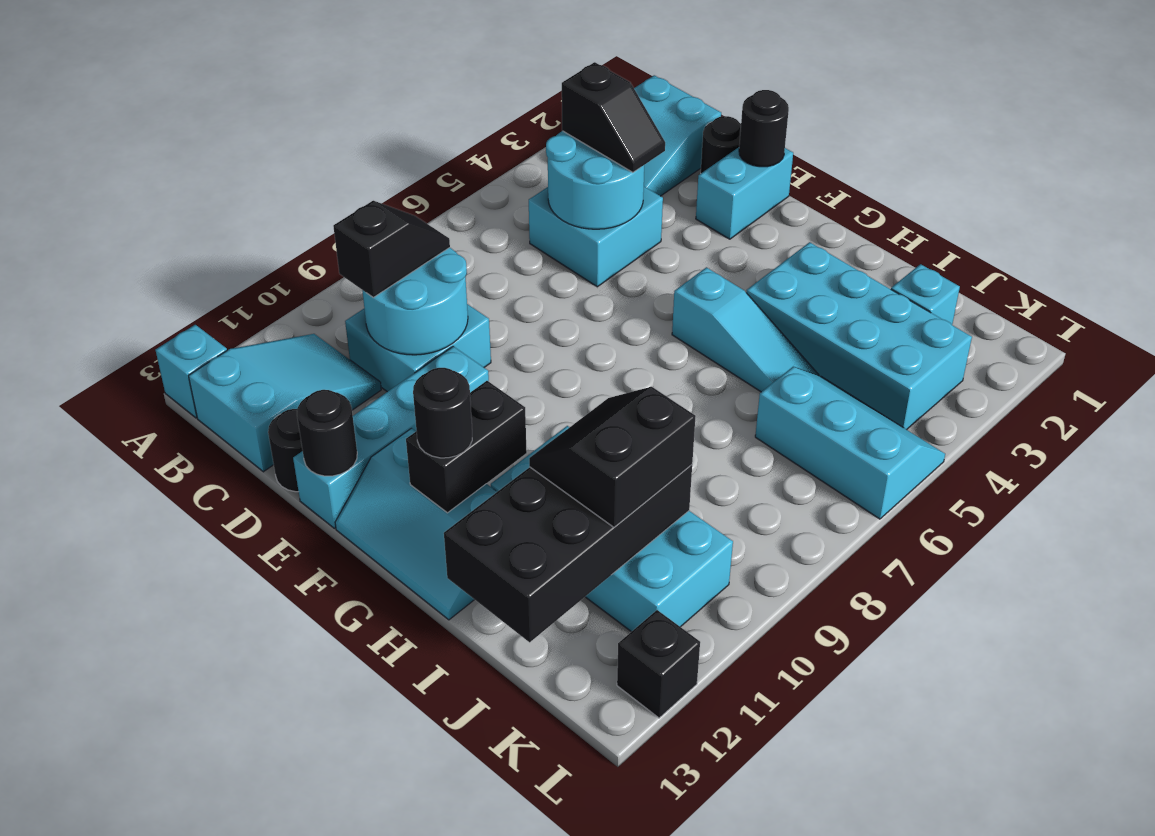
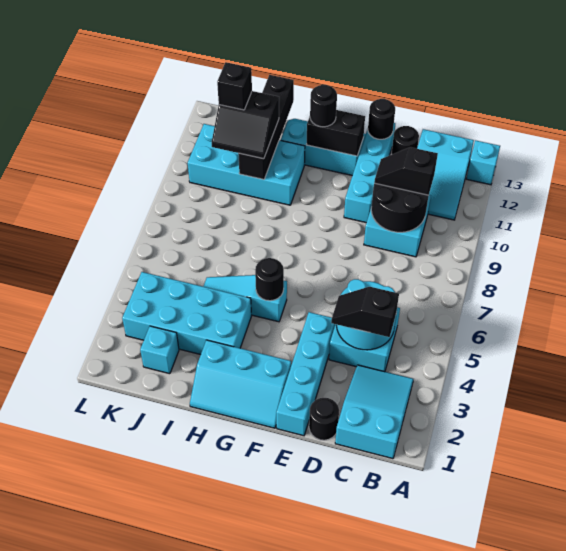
cyan round brick C9:D10 level 2 -> black round brick C9:D10 level 2
black slope C9:C10 level 3 top 10 -> black slope C10:D10 level 3 top C
cyan brick E1:E2 level 1 -> cyan brick E1:E4 level 1
black round brick E1 level 2 -> black round brick G5 level 2
black brick G11:G12 level 2 -> black brick F12:G12 level 2
black brick I10:J13 level 2 -> black brick I10:I13 level 2
black slope I10:J11 level 3 top J -> black slope I10:J11 level 3 top 11
cyan slope J5:L6 level 1 top 6 -> cyan slope F1:H2 level 1 top 2
black brick L12 level 1 -> black brick J11 level 4

